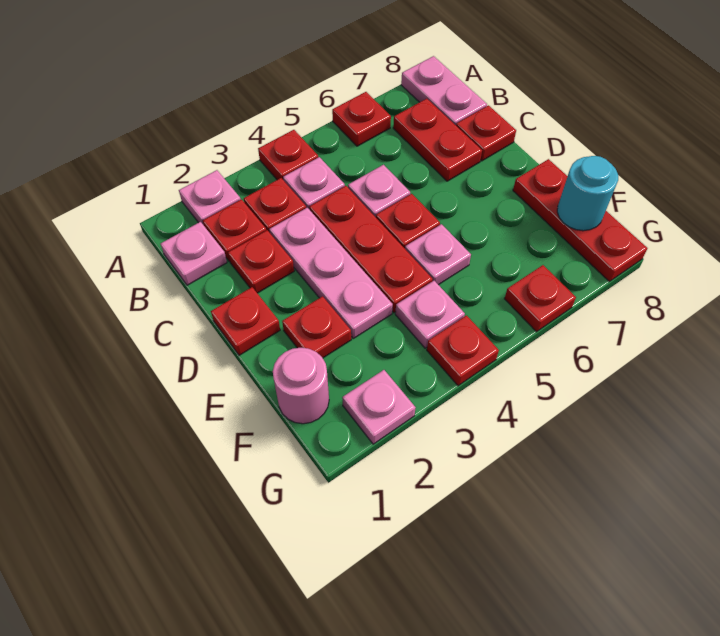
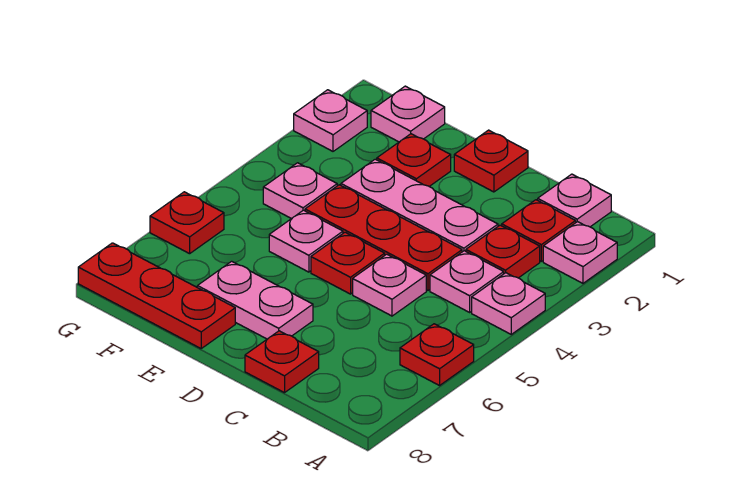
red plate A4 level 1 -> pink plate A4 level 1
pink plate A8:B8 level 1 -> pink plate D7:E7 level 1
red plate B7:C7 level 1 -> none
red plate C2 level 1 -> none
pink round brick F1 level 1 -> pink plate F1 level 1
cyan round brick F8 level 2 -> none
red plate G4 level 1 -> none

